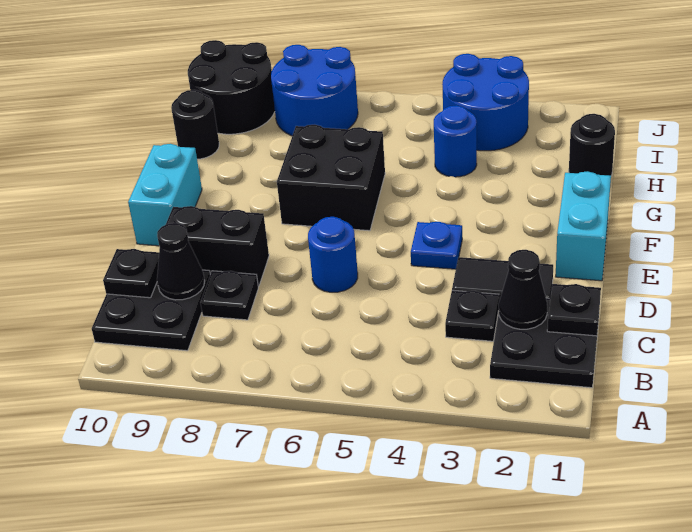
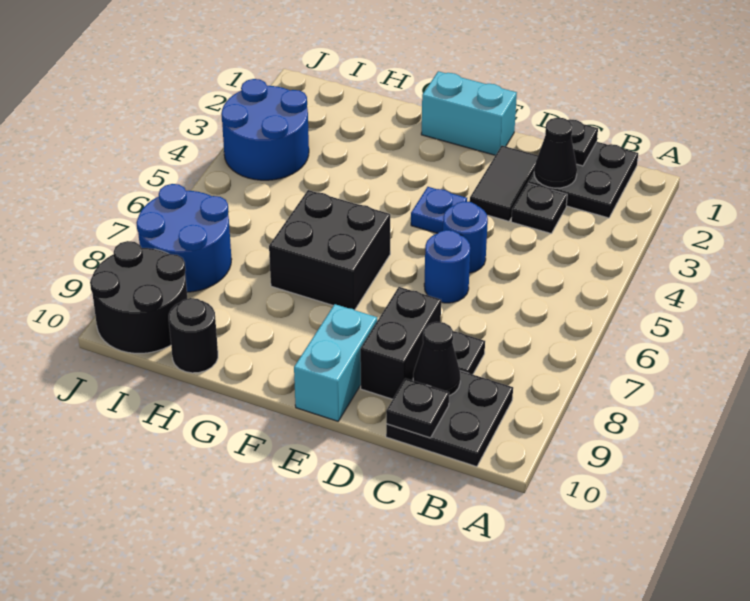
cyan brick E10:F10 level 1 -> cyan brick E9:E10 level 1
black round brick H1 level 1 -> none
blue round brick H4 level 1 -> blue round brick D5 level 1

